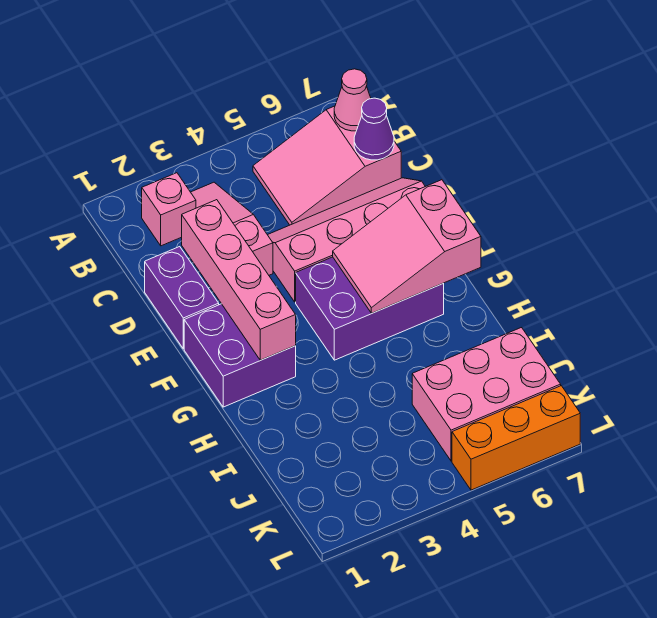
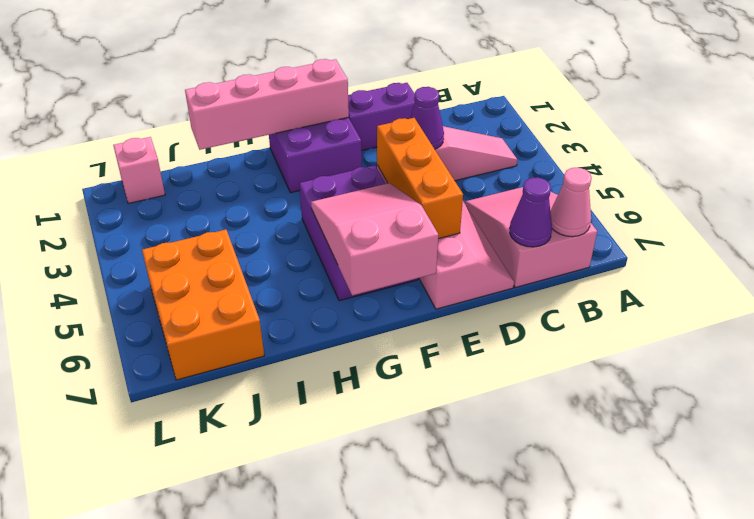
pink brick B2 level 1 -> pink brick K1 level 1
pink brick D2:G2 level 2 -> pink brick F1:I1 level 2
none -> purple cone D3 level 2
pink brick J5:K7 level 1 -> orange brick J5:K7 level 1
orange brick L5:L7 level 1 -> orange brick E4:E6 level 2

